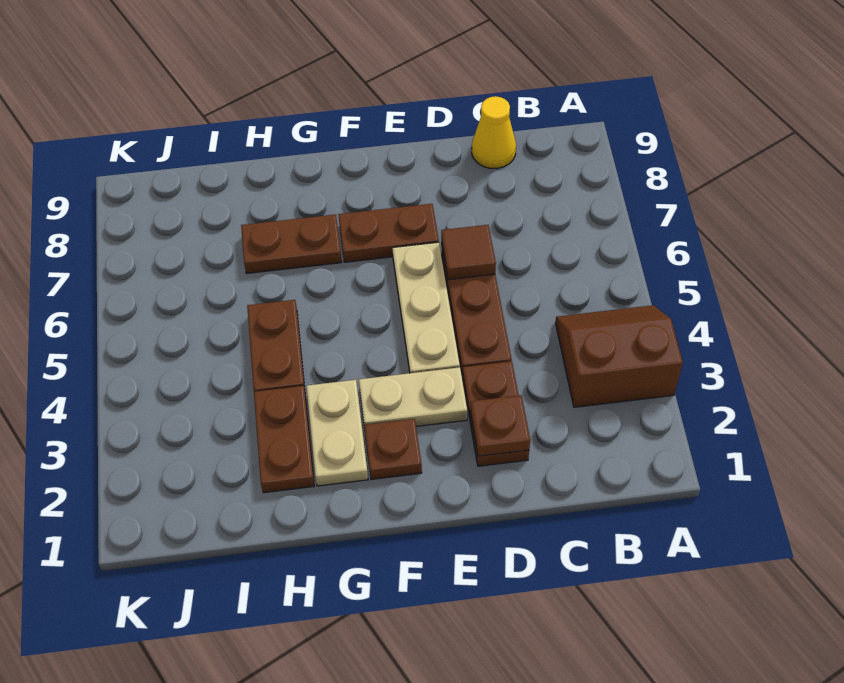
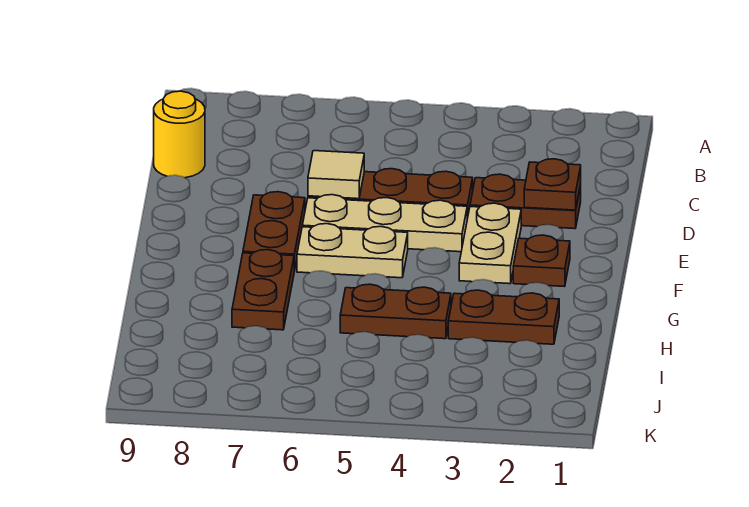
brown slope A3:B4 level 1 top 3 -> none
yellow cone C9 level 1 -> yellow round brick C9 level 1
brown tile D6 level 2 -> tan tile D6 level 2
tan plate G2:G3 level 1 -> tan plate F5:F6 level 1

